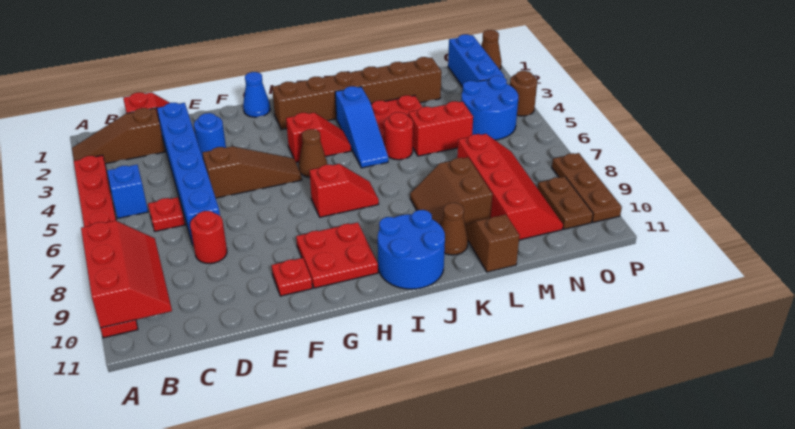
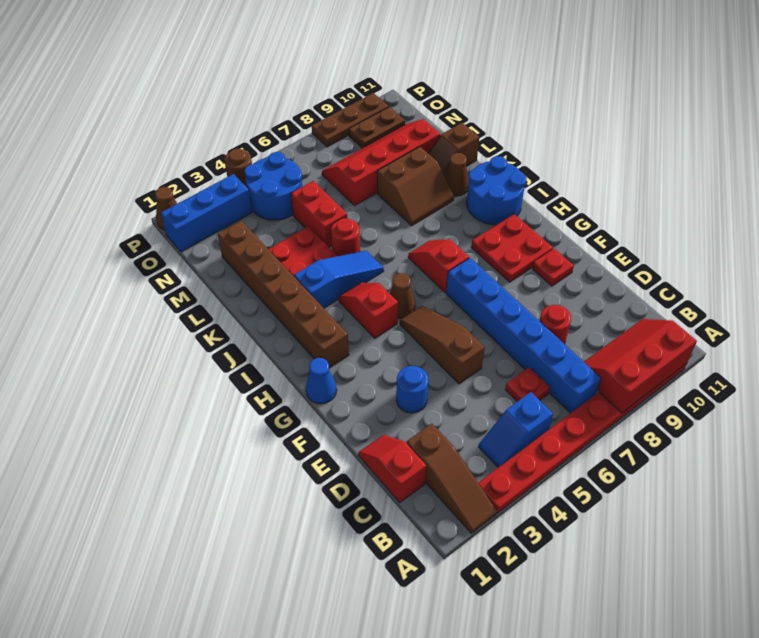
blue brick D2:D7 level 1 -> blue brick B7:G7 level 1

